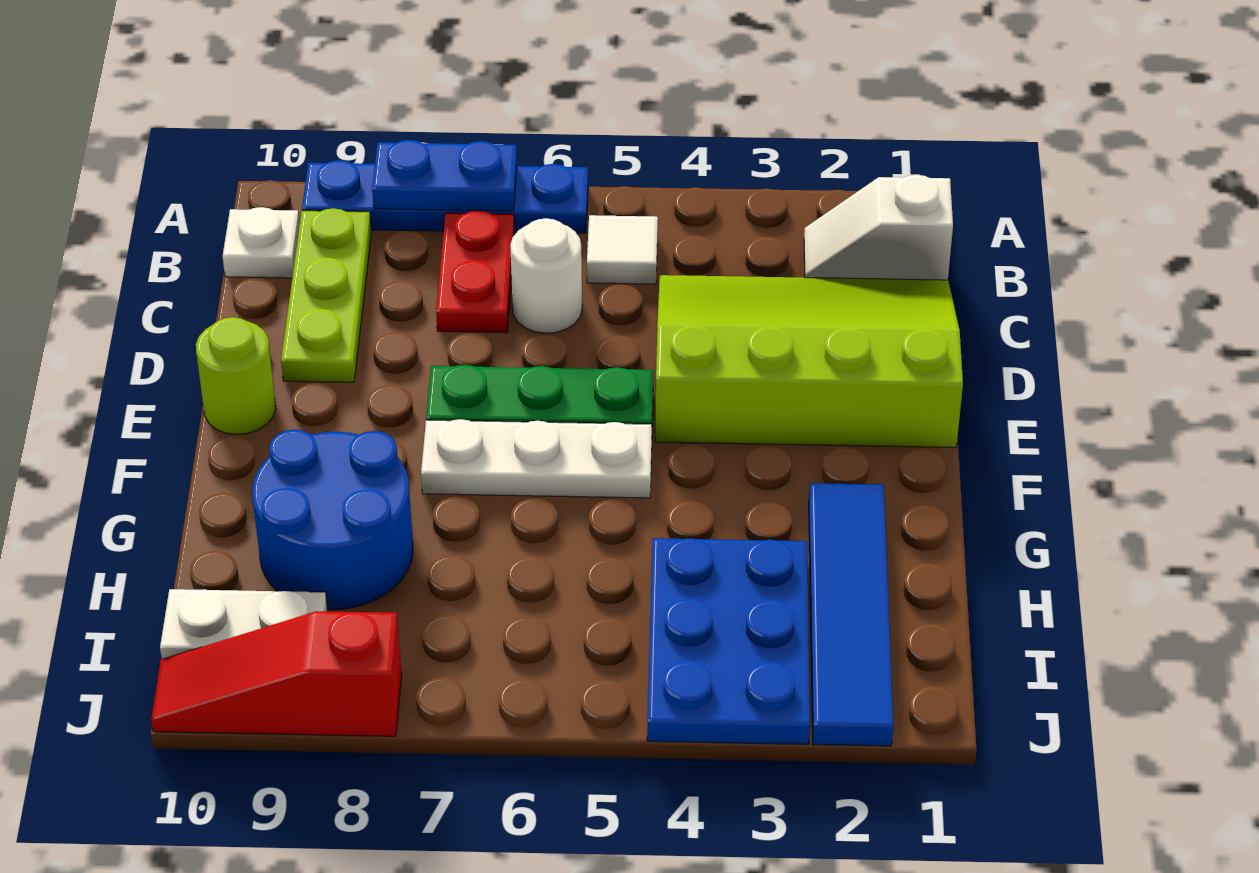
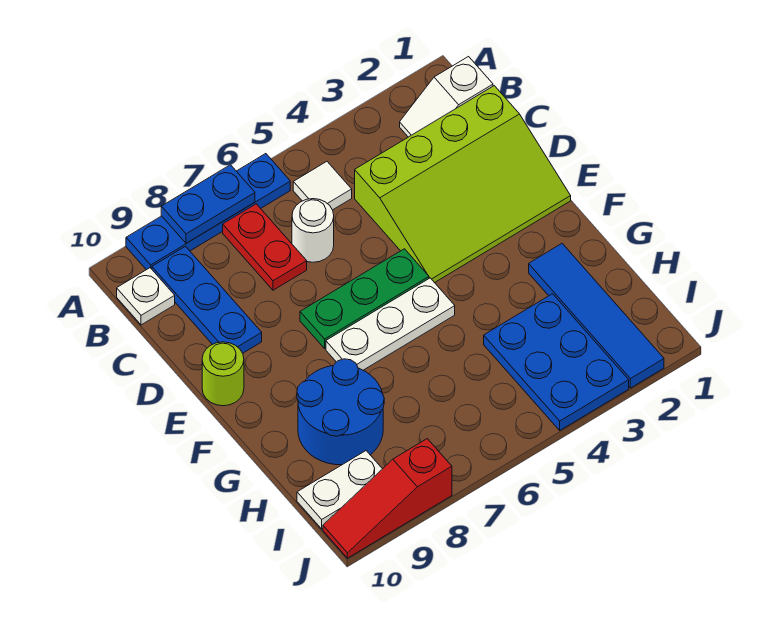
lime plate B9:D9 level 1 -> blue plate B9:D9 level 1
lime slope C1:E4 level 1 top E -> lime slope C1:E4 level 1 top C

